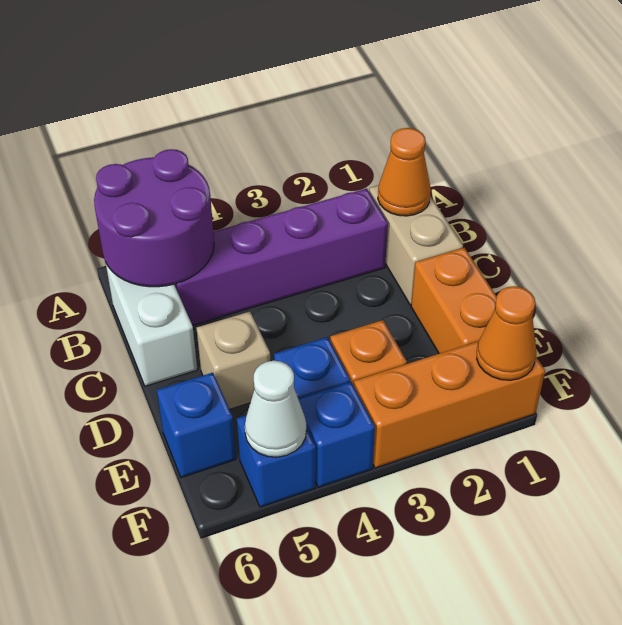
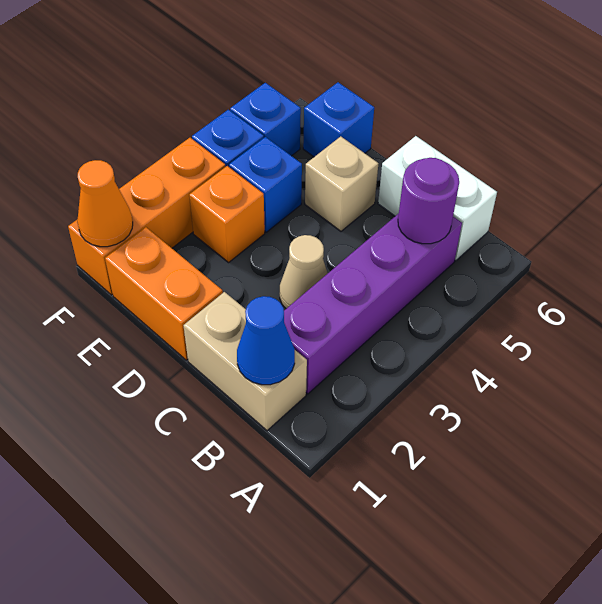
purple round brick A5:B6 level 2 -> purple round brick B5 level 2
orange cone B1 level 2 -> blue cone B1 level 2
none -> tan cone C3 level 1
white cone F5 level 2 -> none

